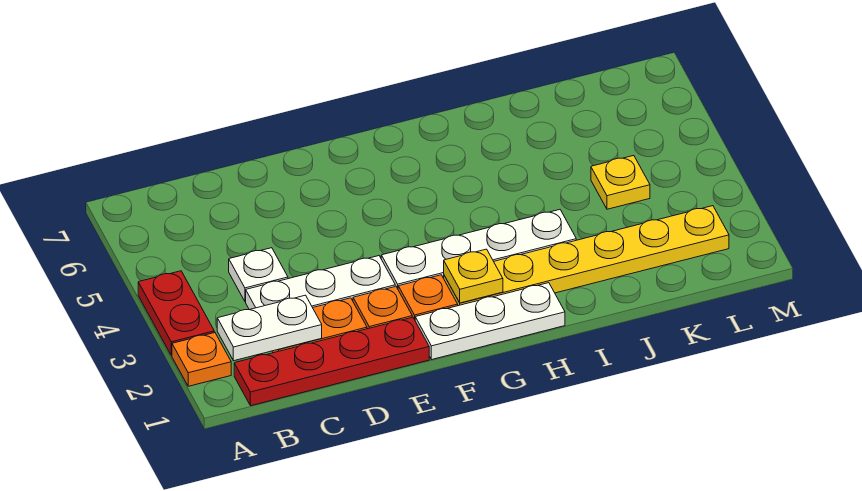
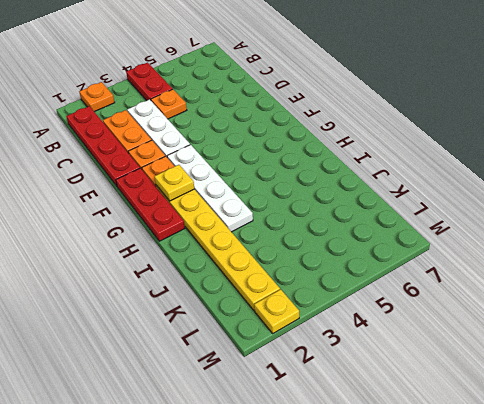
red plate A3:A4 level 1 -> red plate A4:B4 level 1
white plate B2:C2 level 2 -> none
white plate C4 level 1 -> orange plate C4 level 1
white plate F1:H1 level 1 -> red plate F1:H1 level 1
yellow plate K4 level 1 -> yellow plate M2 level 1

